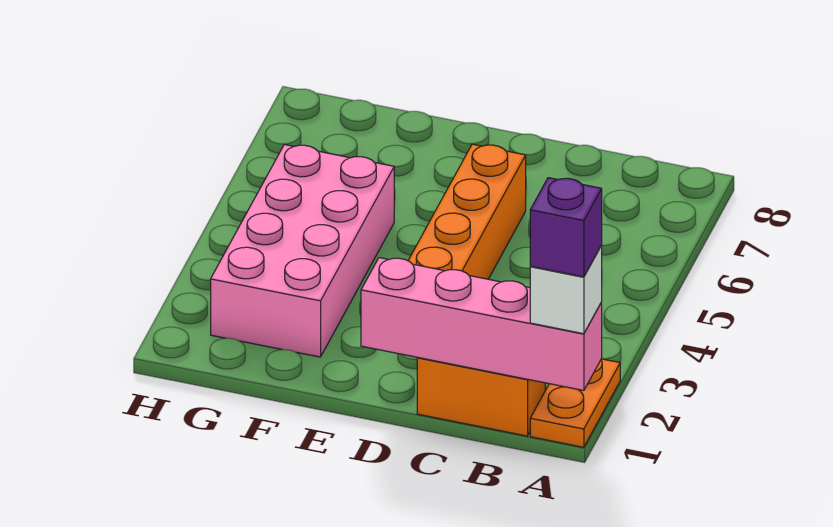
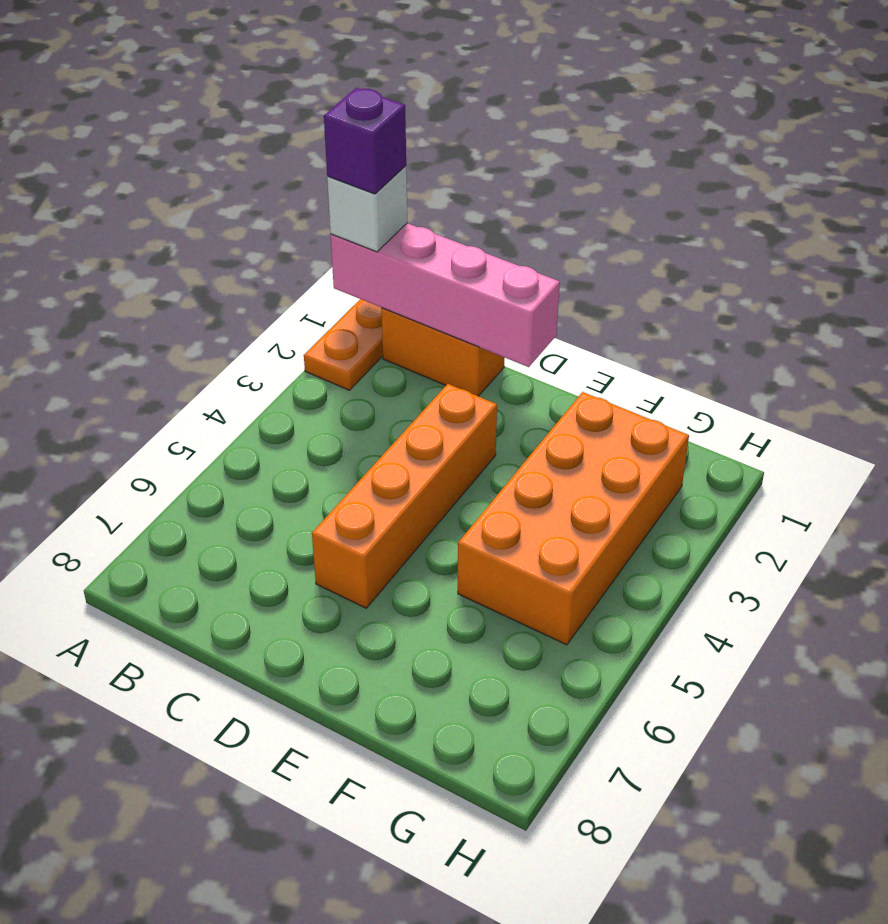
pink brick F2:G5 level 1 -> orange brick F2:G5 level 1

